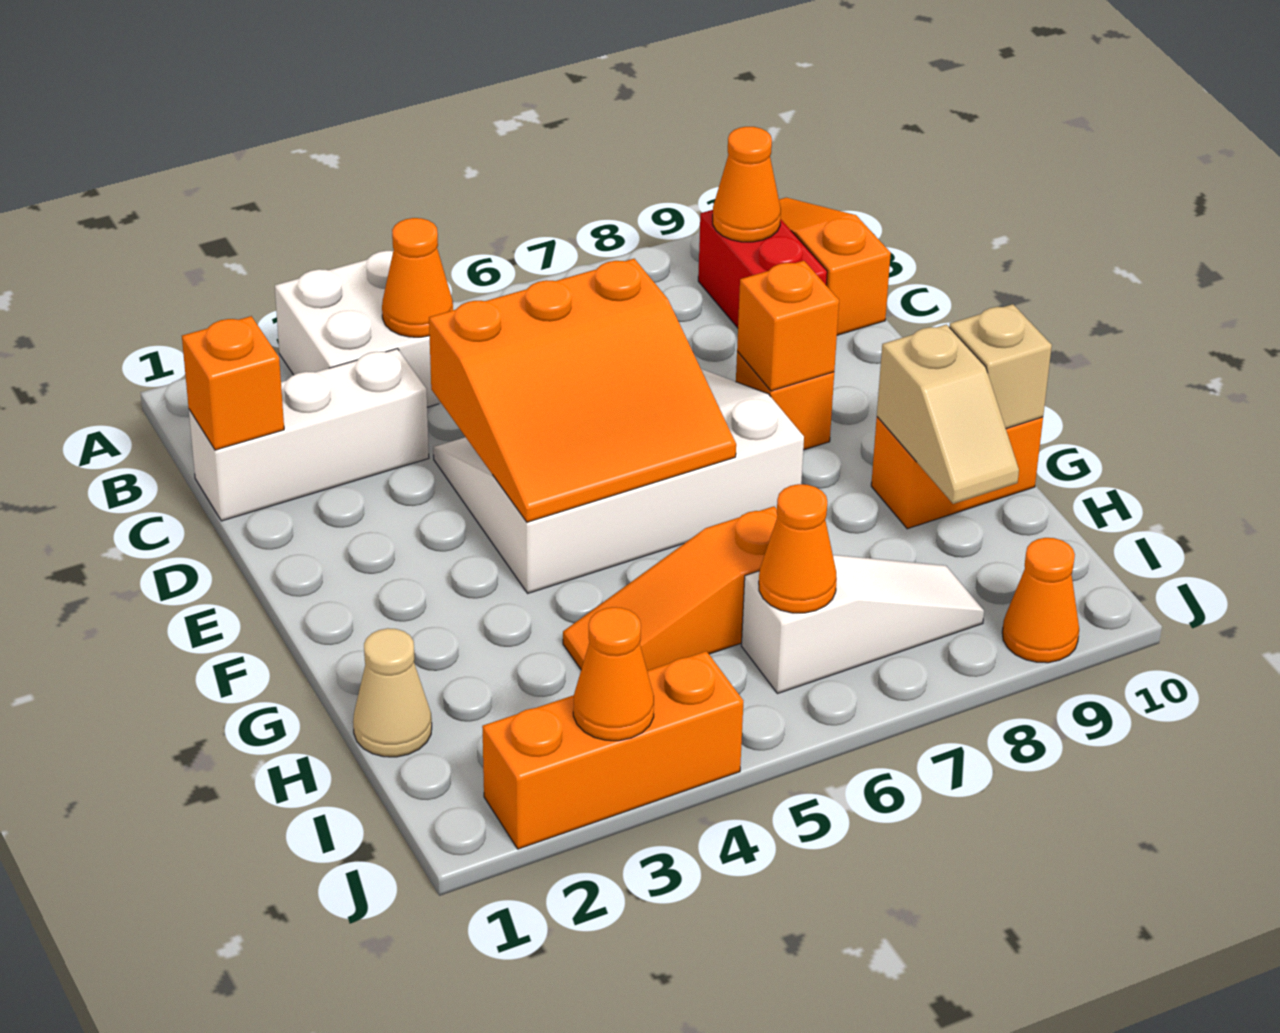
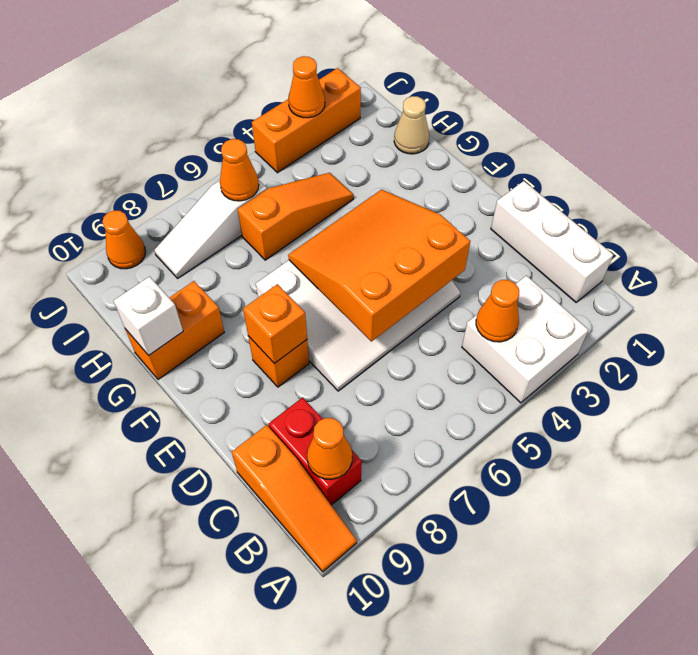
white brick C1:C3 level 1 -> white brick B1:D1 level 1
orange brick C1 level 2 -> none
tan slope G9:H9 level 2 top G -> none
tan brick G10 level 2 -> white brick G10 level 2

